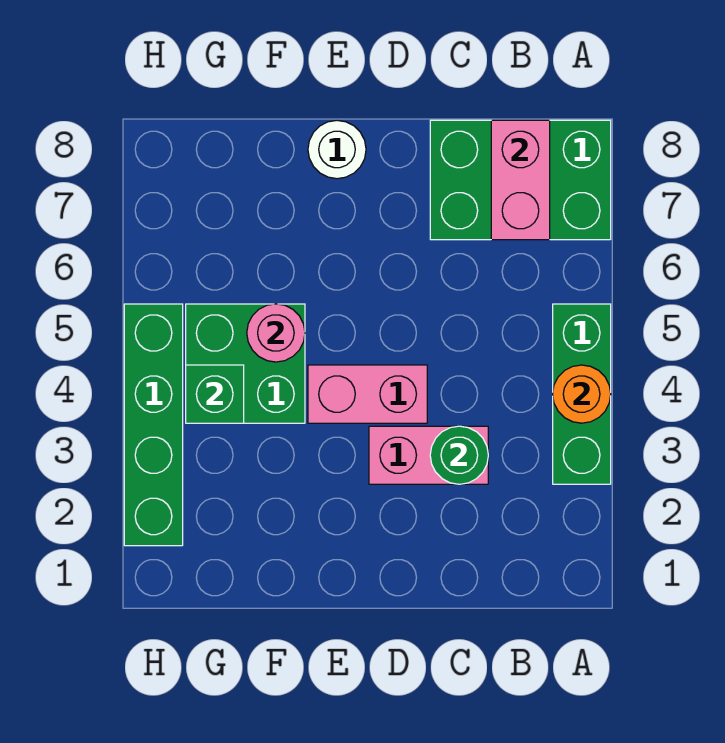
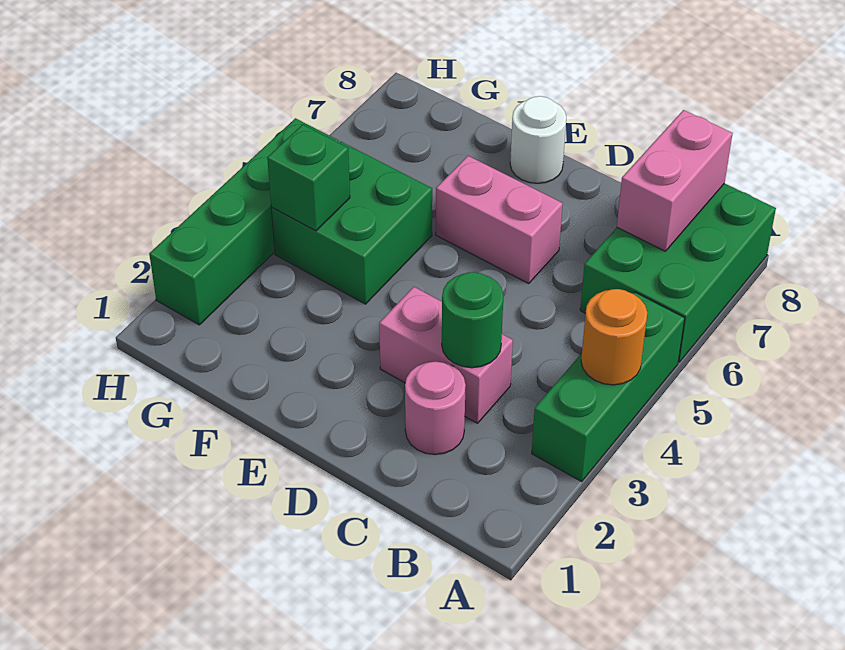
green brick A7:C8 level 1 -> green brick A6:B8 level 1
pink brick D4:E4 level 1 -> pink brick D6:E6 level 1
pink round brick F5 level 2 -> pink round brick C2 level 1

